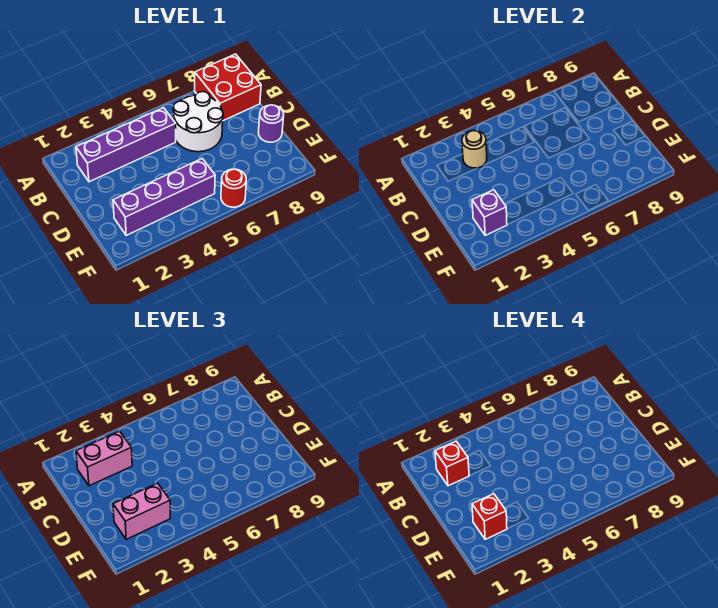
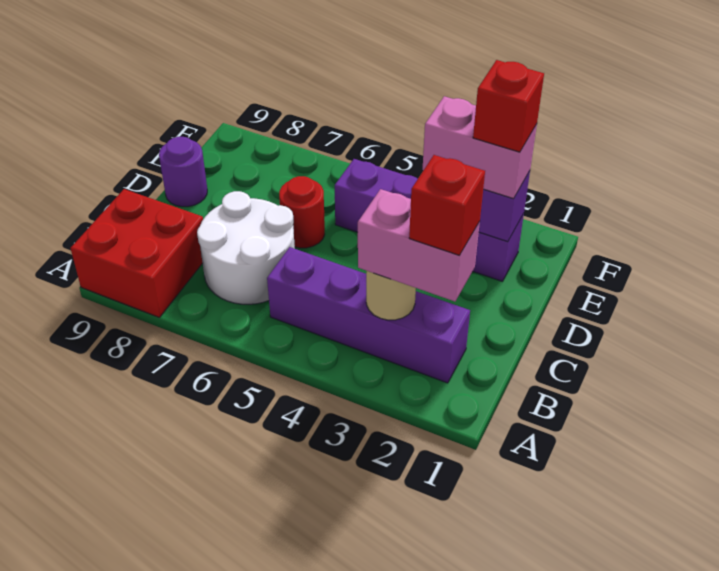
red round brick F6 level 1 -> red round brick D6 level 1

